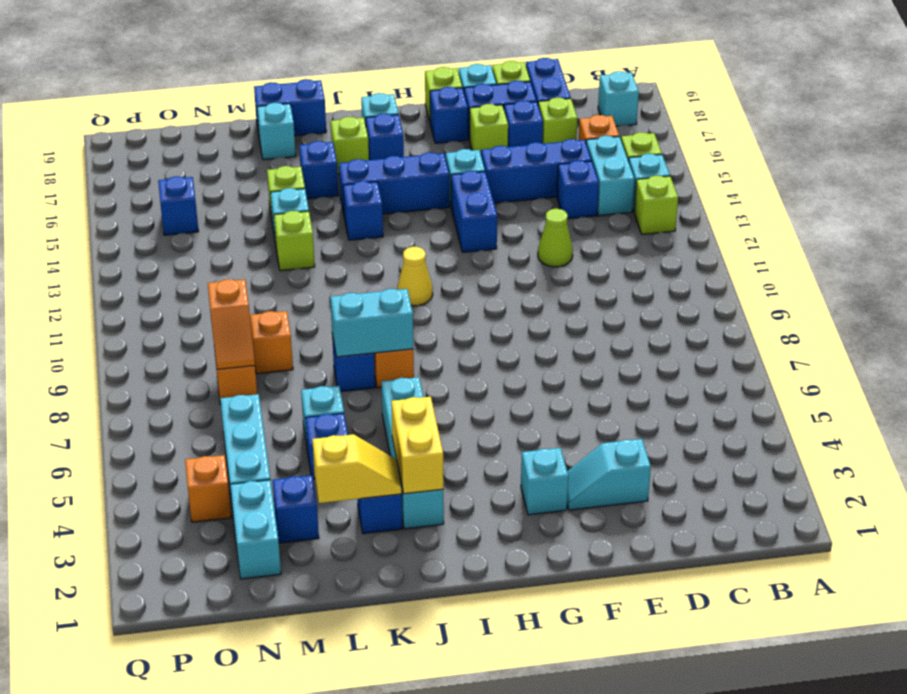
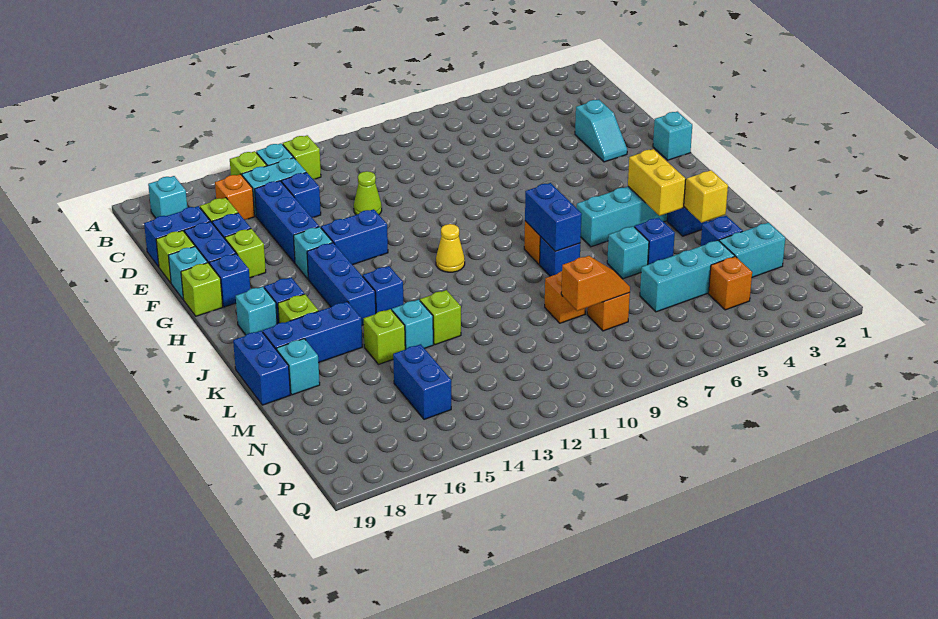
cyan brick G3 level 1 -> cyan brick G1 level 1
yellow brick J3:J4 level 2 -> yellow brick J4:K4 level 2
cyan brick J8:K8 level 2 -> blue brick J8:K8 level 2
blue brick K16 level 1 -> blue brick K16:K18 level 1
blue brick O15 level 1 -> blue brick N15:O15 level 1

